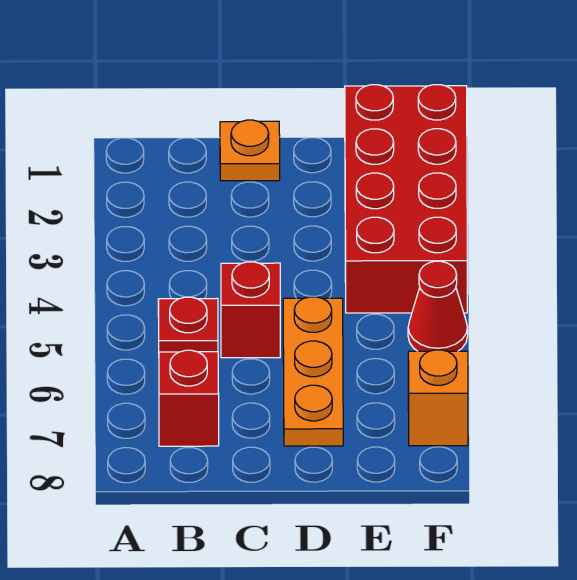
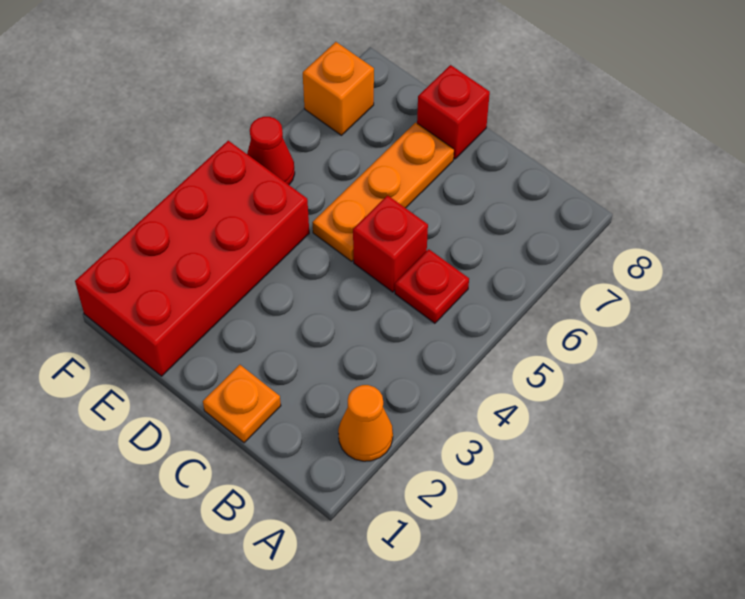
none -> orange cone A2 level 1
red brick B7 level 1 -> red brick D8 level 1

